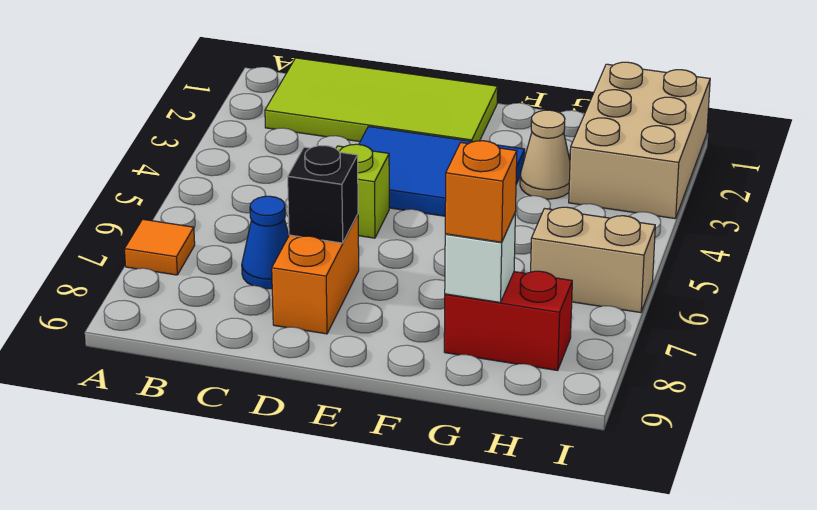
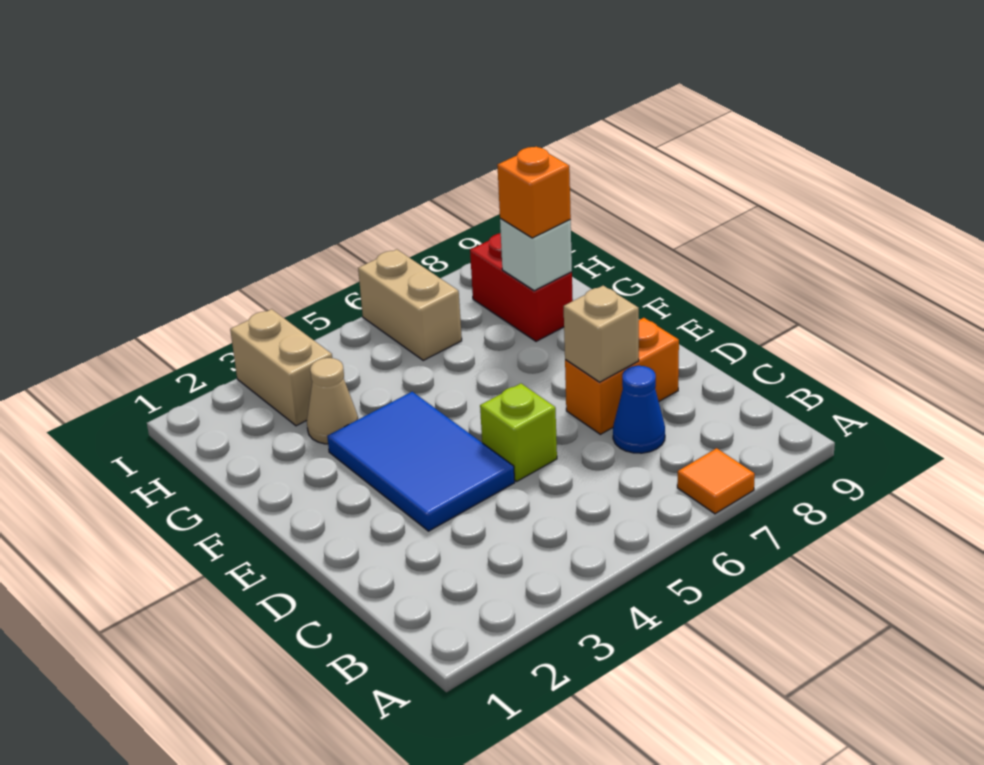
lime tile B1:E2 level 1 -> none
black brick D7 level 2 -> tan brick D7 level 2
tan brick H1:I3 level 1 -> tan brick H3:I3 level 1

